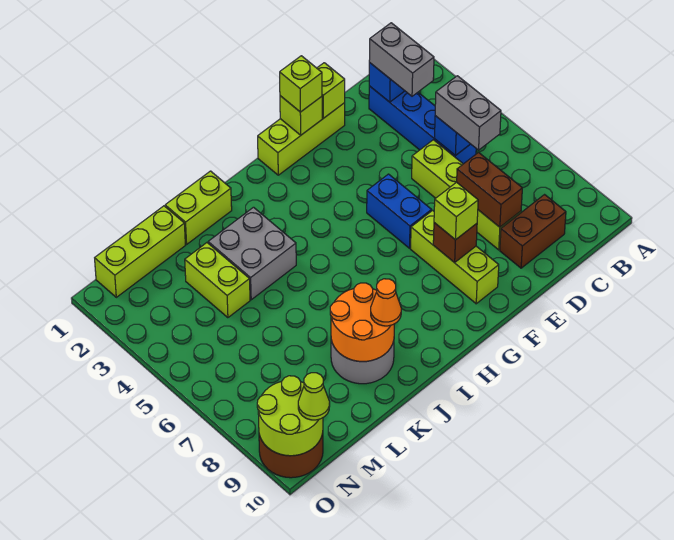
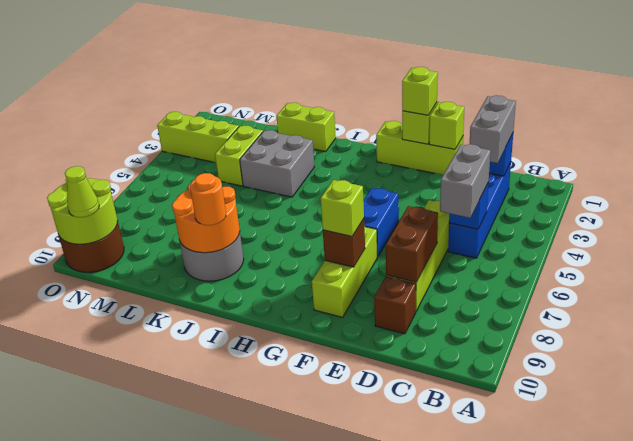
brown brick C9:D9 level 1 -> brown brick D9 level 1
orange cone J9 level 3 -> orange round brick J9 level 3
lime brick L1:N1 level 1 -> lime brick M3:O3 level 1

